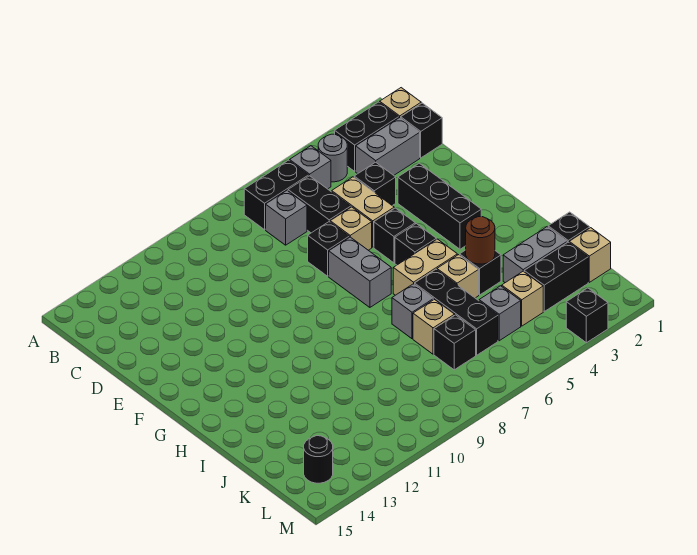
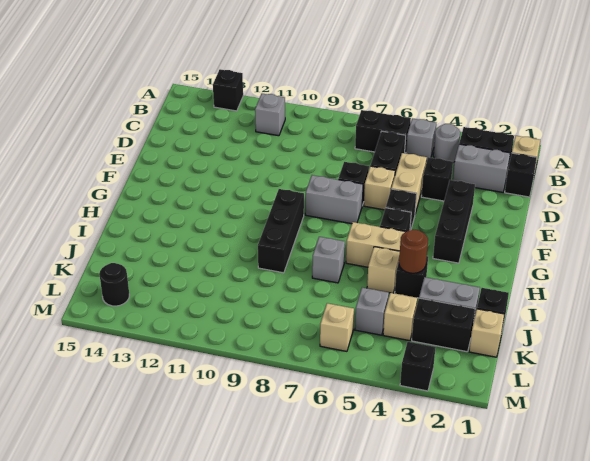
grey brick C7 level 1 -> grey brick B11 level 1
grey brick F7:G7 level 1 -> grey brick F7:F8 level 1
black brick I6:K6 level 1 -> black brick G9:I9 level 1
tan brick J7 level 1 -> tan brick L6 level 1
black brick K7 level 1 -> black brick A13 level 1

